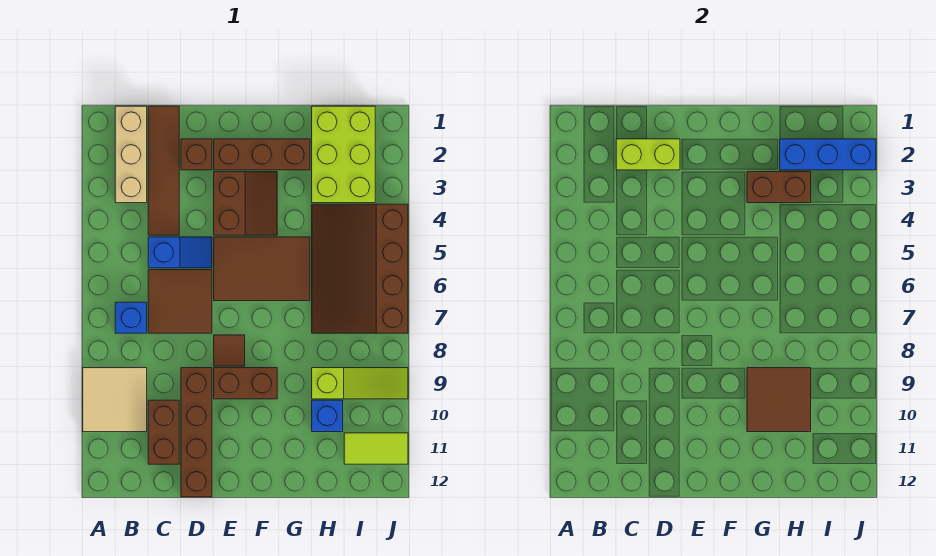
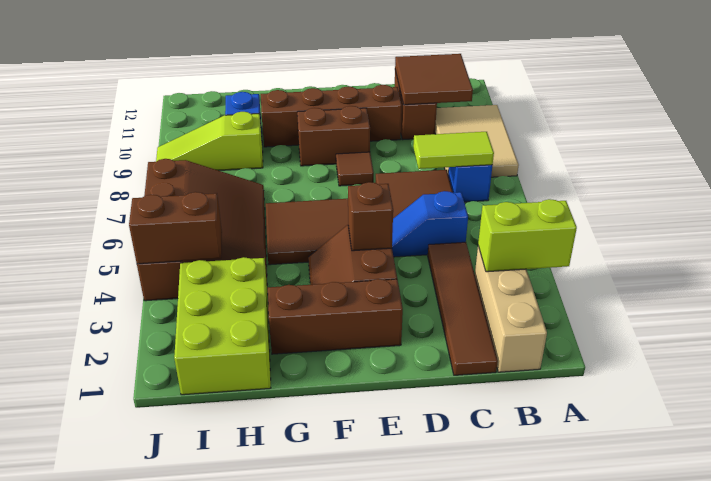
tan tile A9:B10 level 1 -> tan tile A8:B10 level 1
lime brick C2:D2 level 2 -> lime brick A3:B3 level 2
brown brick D2 level 1 -> brown brick E4 level 2
brown brick D9:D12 level 1 -> brown brick D10:G10 level 1
brown brick G3:H3 level 2 -> brown brick I4:J4 level 2
brown tile G9:H10 level 2 -> brown tile B10:C11 level 2
blue brick H2:J2 level 2 -> none
lime tile I11:J11 level 1 -> lime tile B7:C7 level 2

